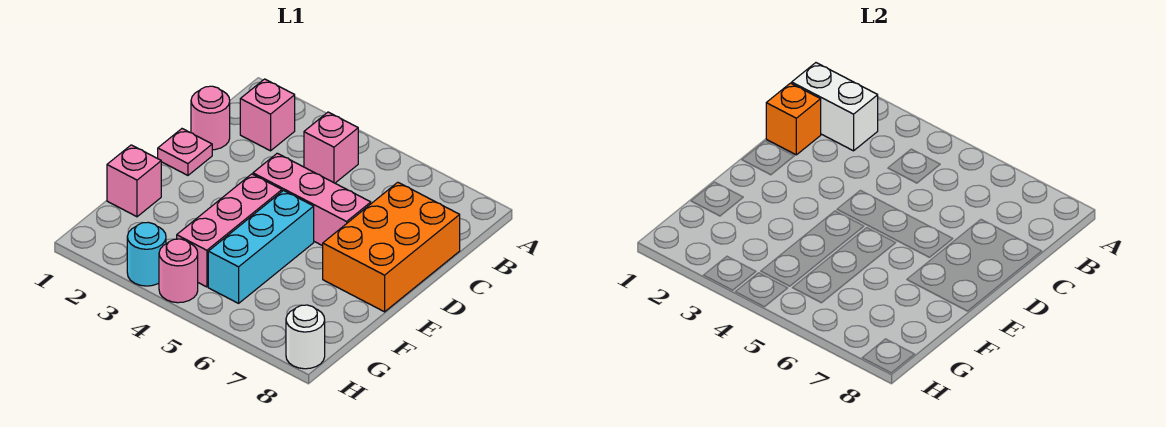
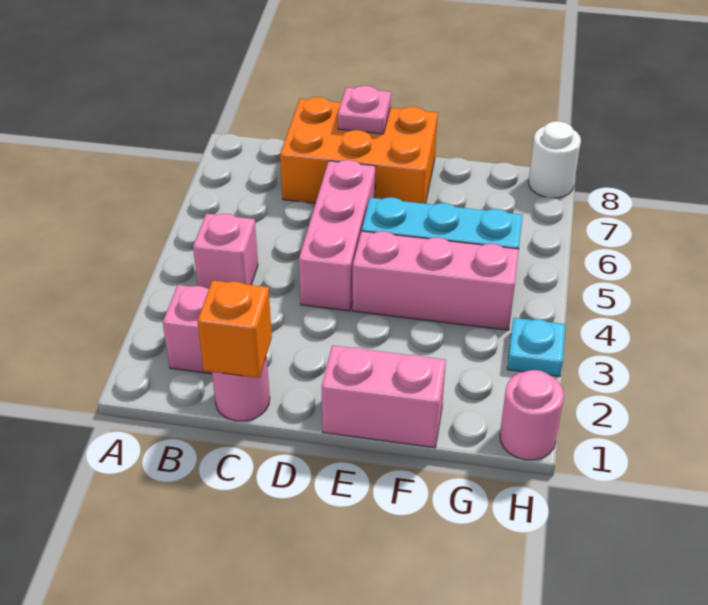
white brick B1:B2 level 2 -> none
pink plate D1 level 1 -> pink plate D8 level 2
pink brick F1 level 1 -> pink brick E1:F1 level 1
cyan round brick H3 level 1 -> cyan plate H3 level 1
pink round brick H4 level 1 -> pink round brick H1 level 1

